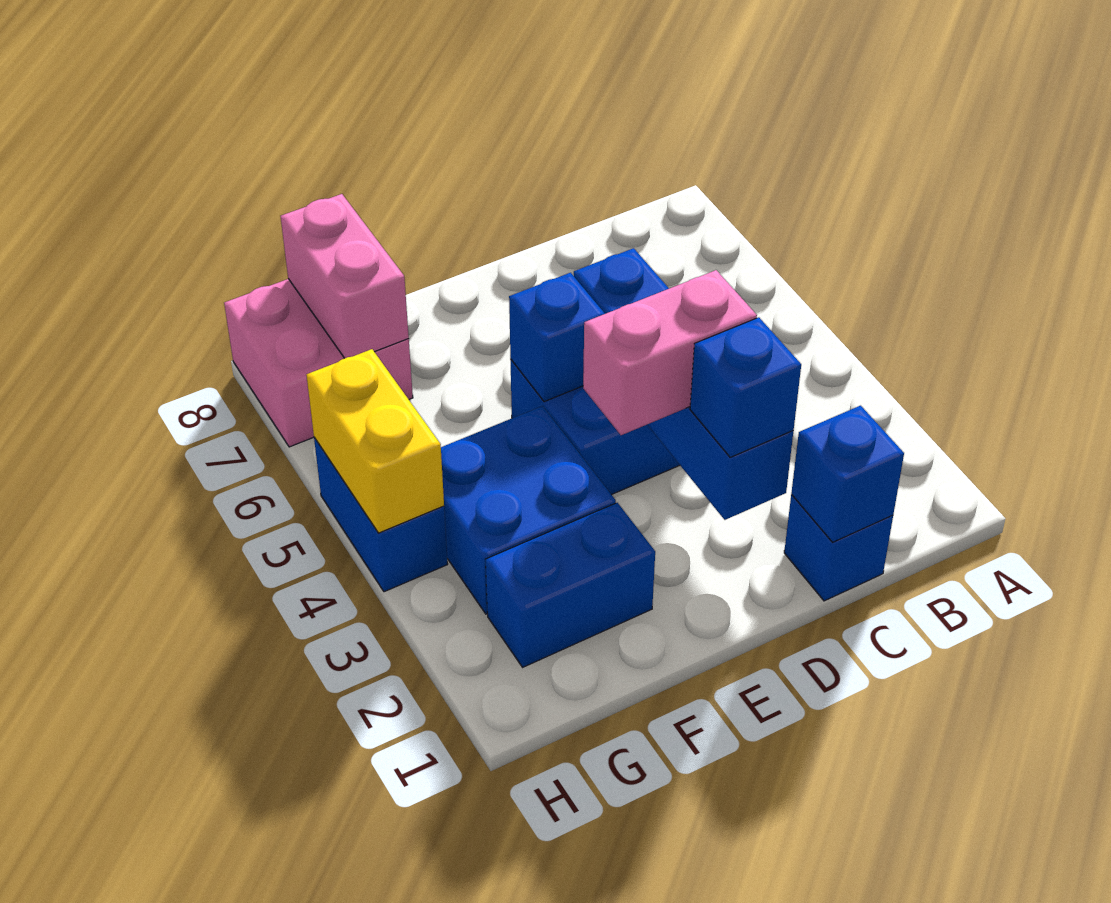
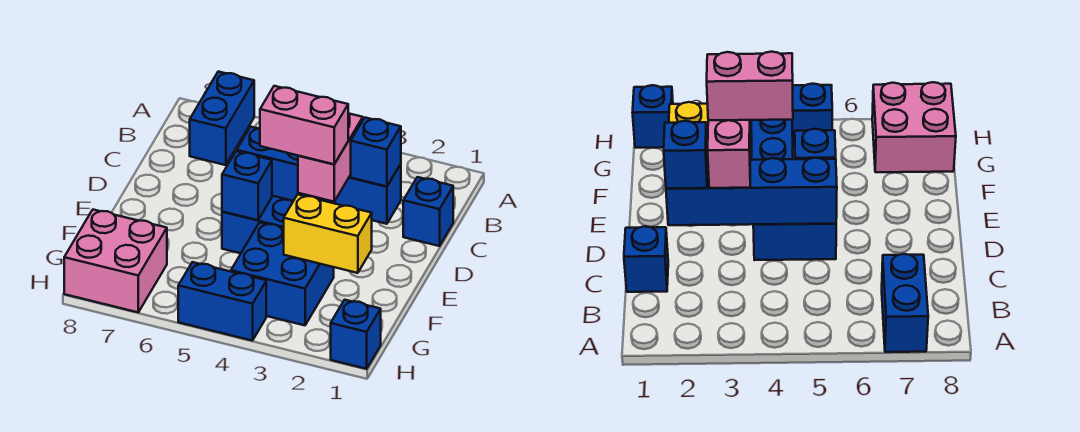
blue brick C1 level 2 -> blue brick H1 level 1
blue brick F2:G2 level 1 -> blue brick A7:B7 level 1
pink brick G7:G8 level 2 -> pink brick E3:E4 level 4
yellow brick H4:H5 level 2 -> yellow brick F2:F3 level 2

